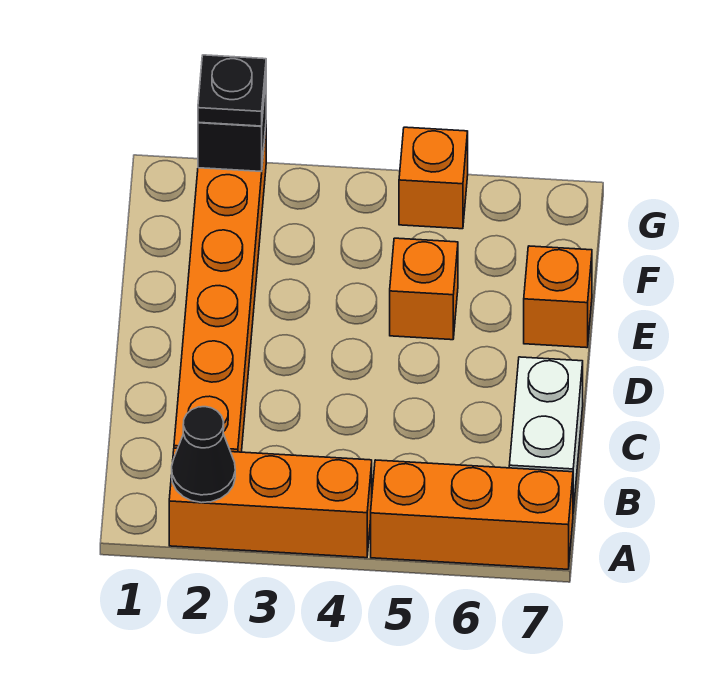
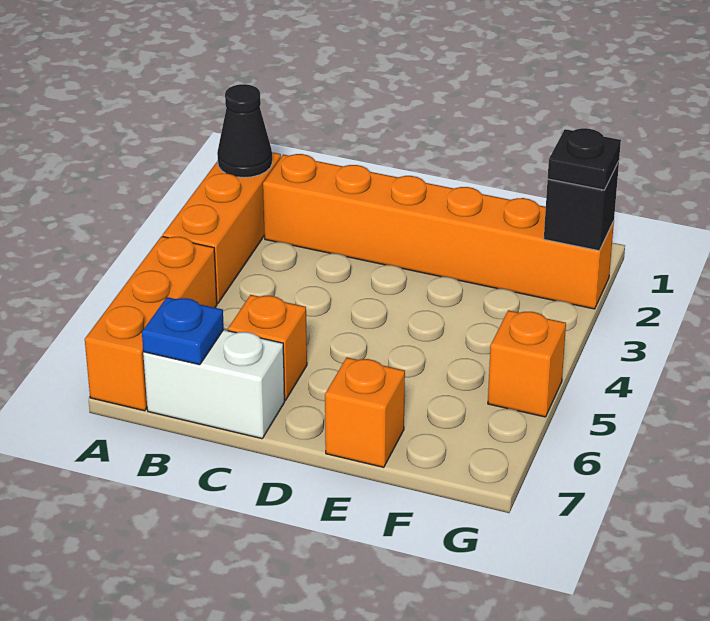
none -> blue plate B7 level 2
orange brick E5 level 1 -> orange brick C6 level 1

